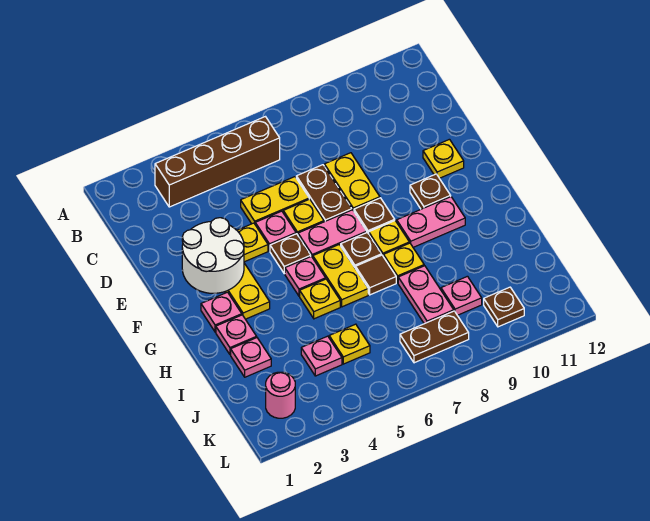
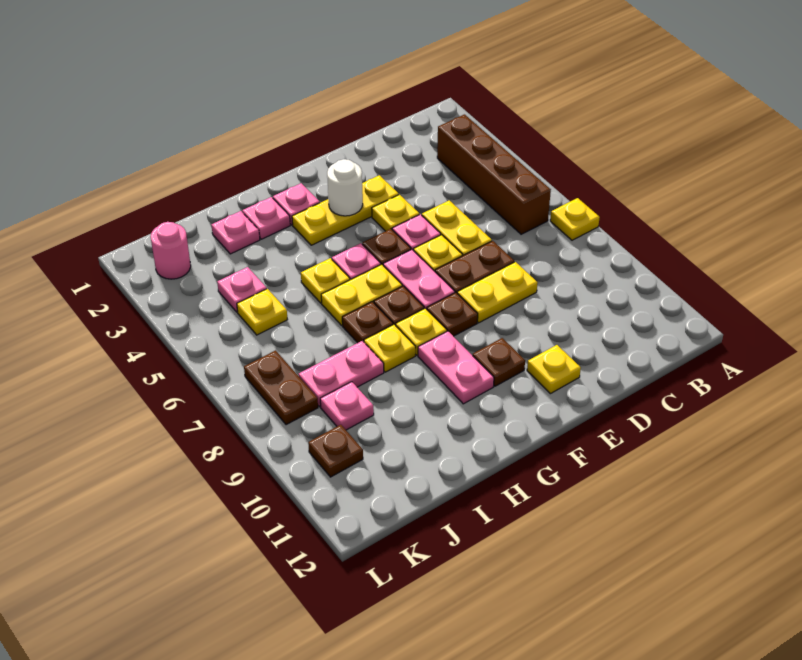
none -> yellow plate A7 level 1
white round brick E2:F3 level 2 -> white round brick F3 level 2
brown tile H7 level 1 -> brown plate H7 level 1

